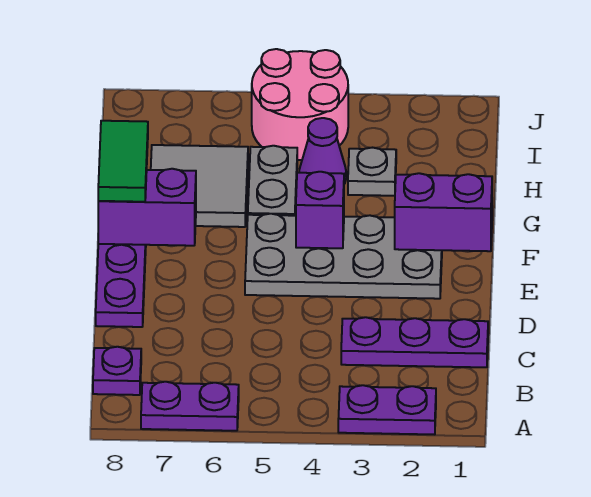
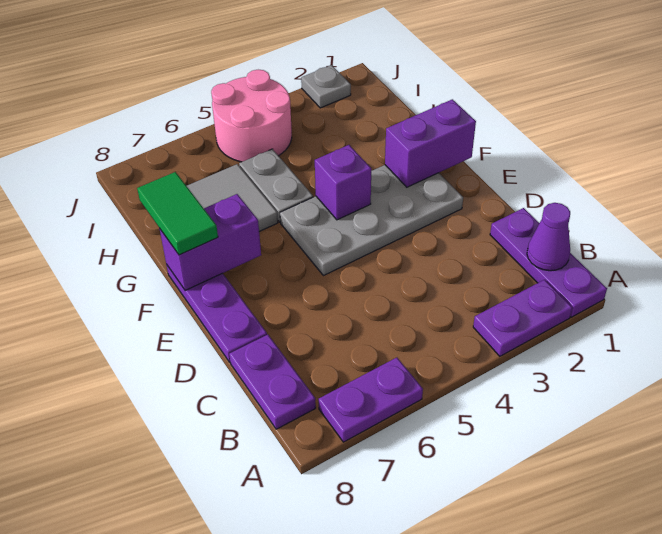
purple plate B8 level 1 -> purple plate B8:C8 level 1
purple plate C1:C3 level 1 -> purple plate A1:C1 level 1
grey plate H3 level 1 -> grey plate J2 level 1
purple cone H4 level 1 -> purple cone B1 level 2

